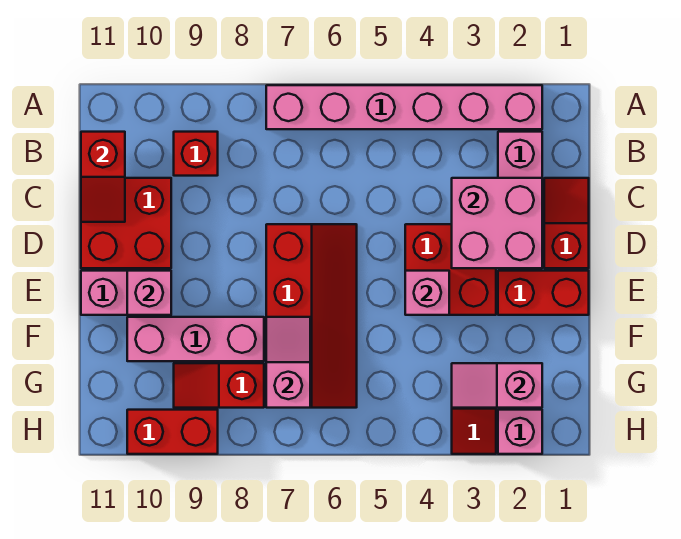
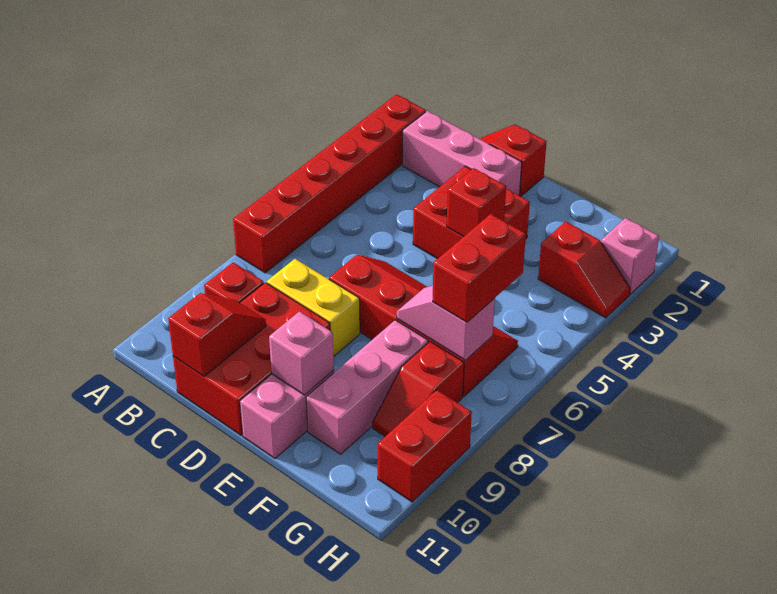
pink brick A2:A7 level 1 -> red brick A2:A7 level 1
red slope B11:C11 level 2 top B -> red slope C10:C11 level 2 top 11
pink brick C2:D3 level 2 -> none
none -> yellow brick C8:D8 level 1
red brick C10:D11 level 1 -> red brick C9:D11 level 1
red brick E1:E2 level 1 -> red brick G6:G7 level 3
pink brick E4 level 2 -> red brick E4 level 2
pink slope G2:G3 level 2 top 2 -> none

